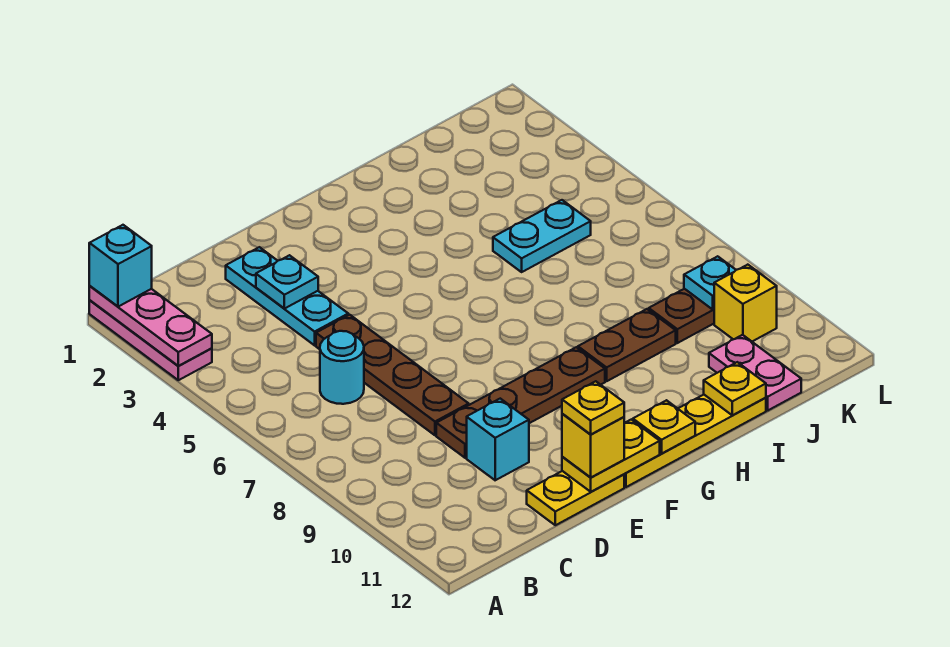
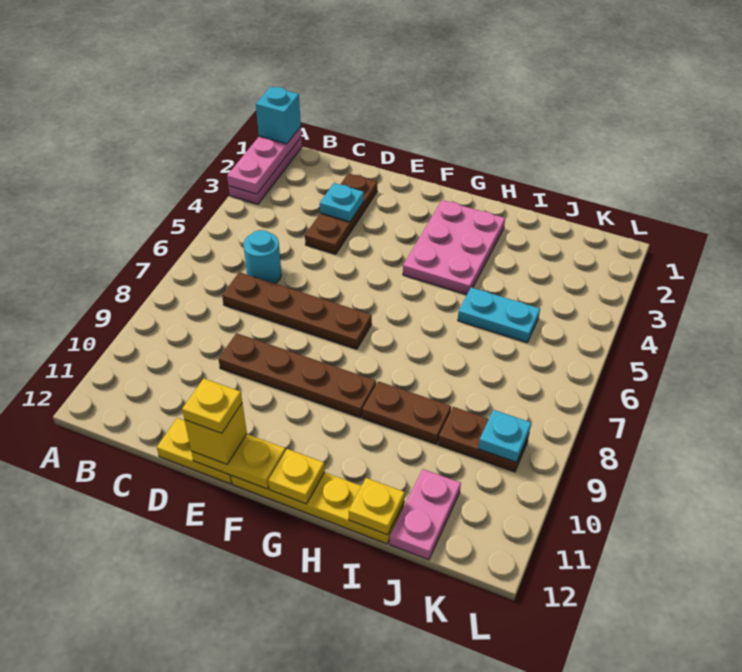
cyan plate D2:D4 level 1 -> brown plate D2:D4 level 1
brown plate D5:D8 level 1 -> brown plate C7:F7 level 1
cyan brick D10 level 1 -> none
none -> pink plate G2:H4 level 1
yellow brick K10 level 1 -> none

